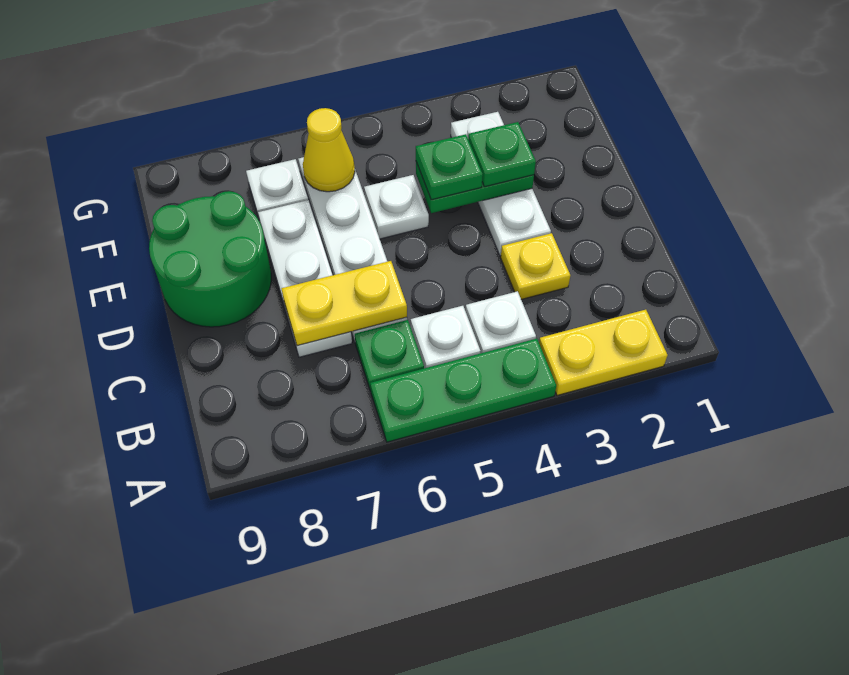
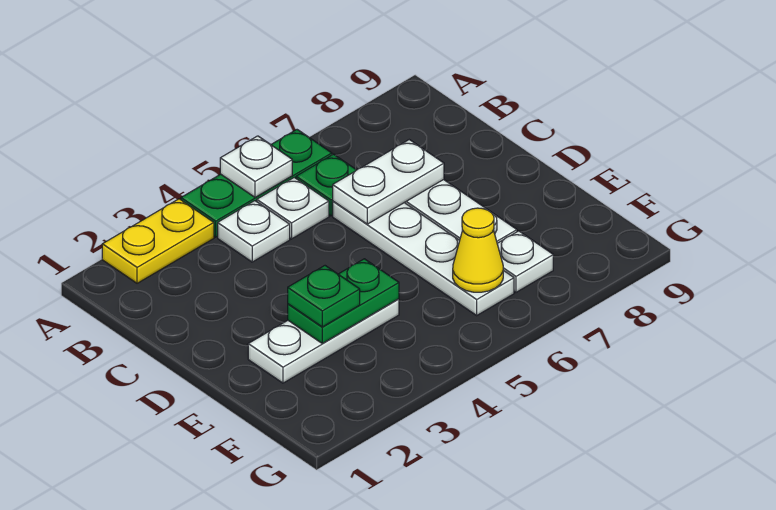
yellow plate C3 level 1 -> none
yellow plate C6:C7 level 2 -> white plate C6:C7 level 2
white plate D3:F3 level 1 -> white plate E2:E4 level 1
green round brick D8:E9 level 1 -> none
green plate E4 level 3 -> none
white plate E5 level 1 -> white plate A5 level 2

